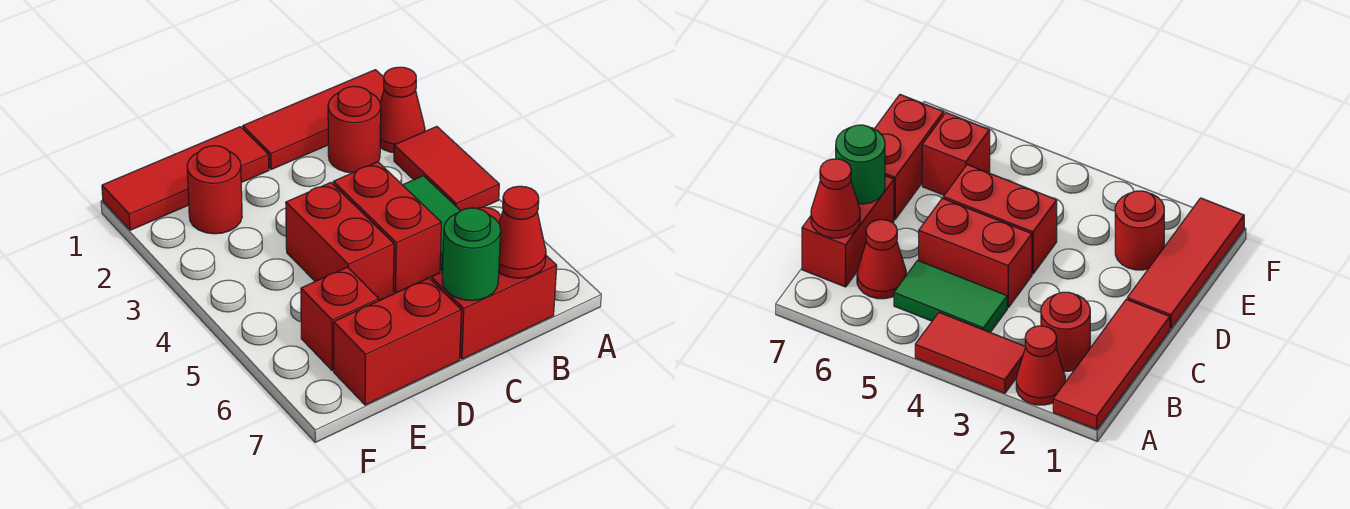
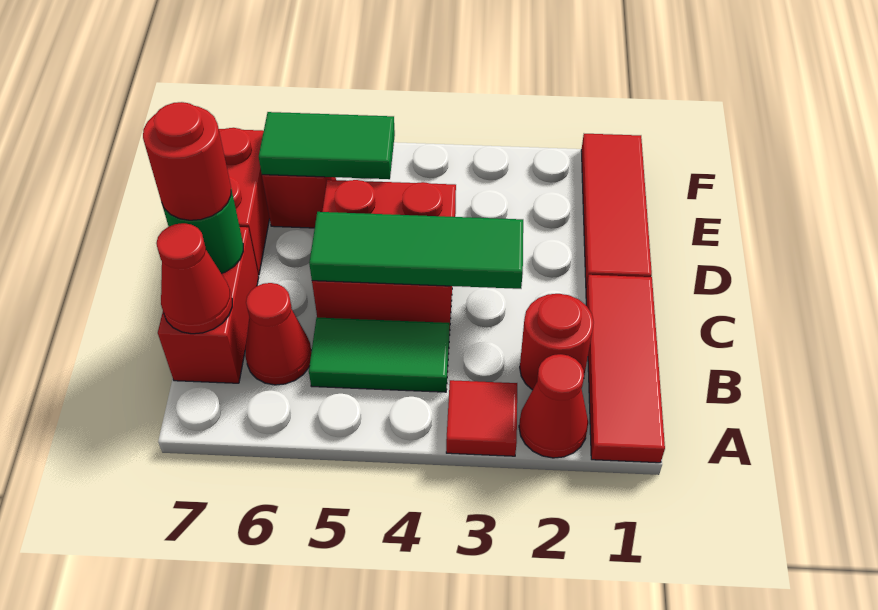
red tile A3:A4 level 1 -> red tile A3 level 1
none -> green tile C3:C5 level 2
red round brick E2 level 1 -> red round brick C7 level 3
none -> green tile E5:E6 level 2

